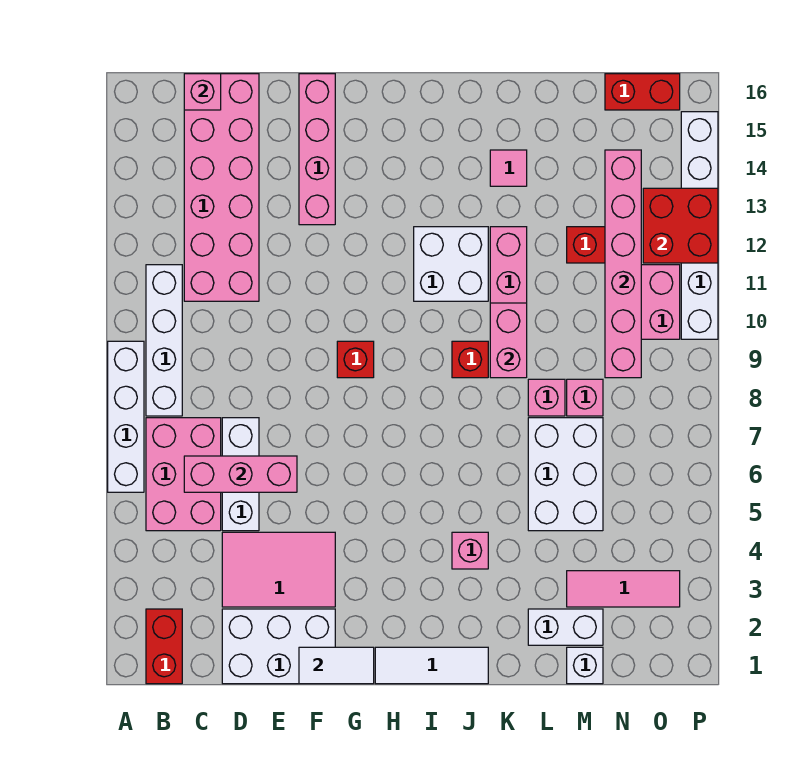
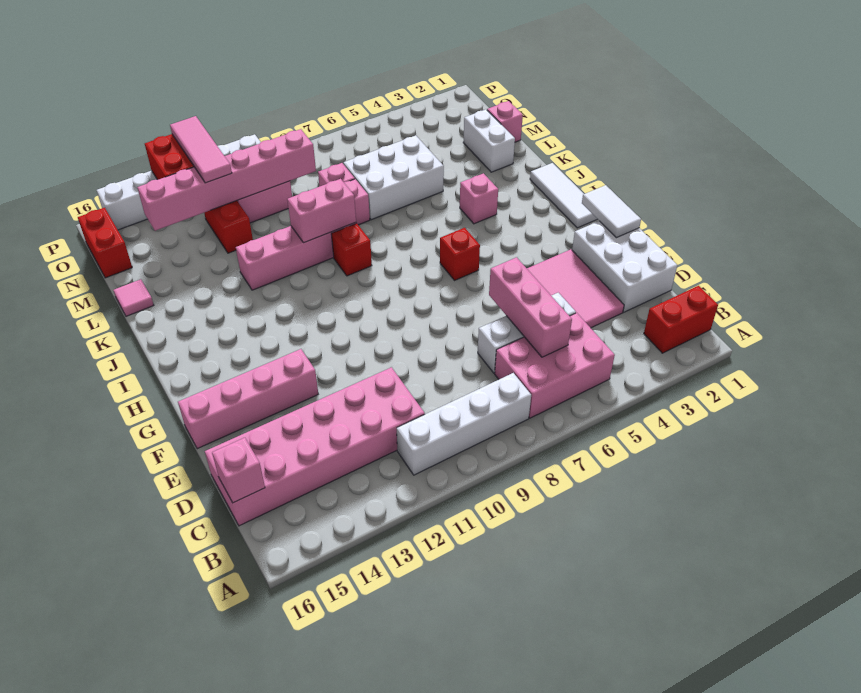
white brick A6:A9 level 1 -> none
red brick G9 level 1 -> red brick H6 level 1
white brick I11:J12 level 1 -> none
pink tile K14 level 1 -> pink tile L16 level 1
white brick M1 level 1 -> pink brick M1 level 1
pink tile M3:O3 level 1 -> pink tile N12:P12 level 3

